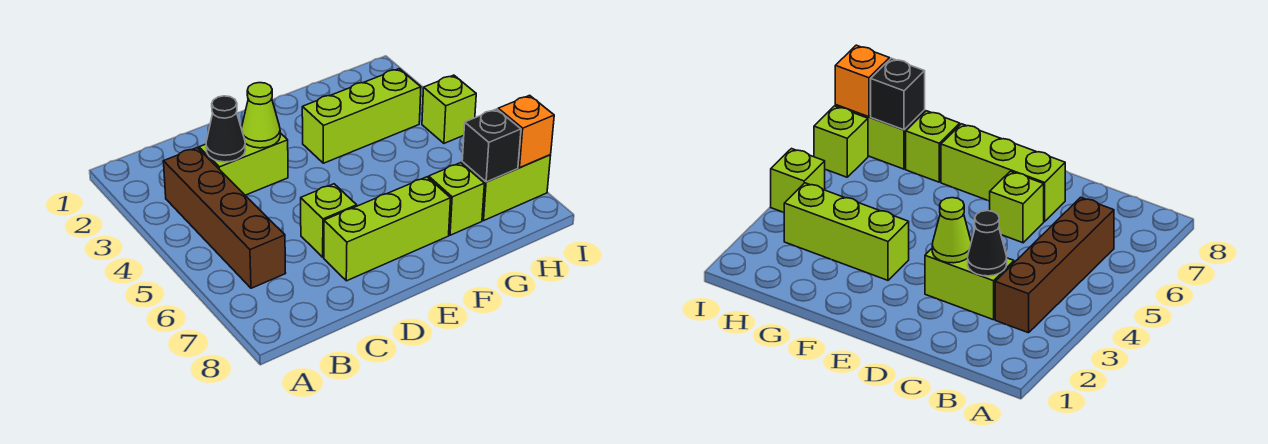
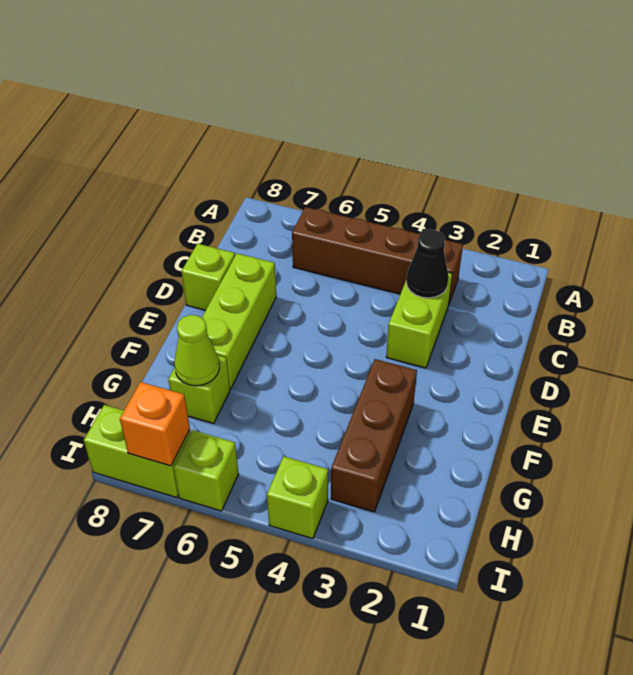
lime cone D3 level 2 -> lime cone G7 level 2
lime brick D6 level 1 -> lime brick D8 level 1
lime brick F3:H3 level 1 -> brown brick F3:H3 level 1
lime brick H7:I7 level 1 -> lime brick I7:I8 level 1
black brick H7 level 2 -> none

